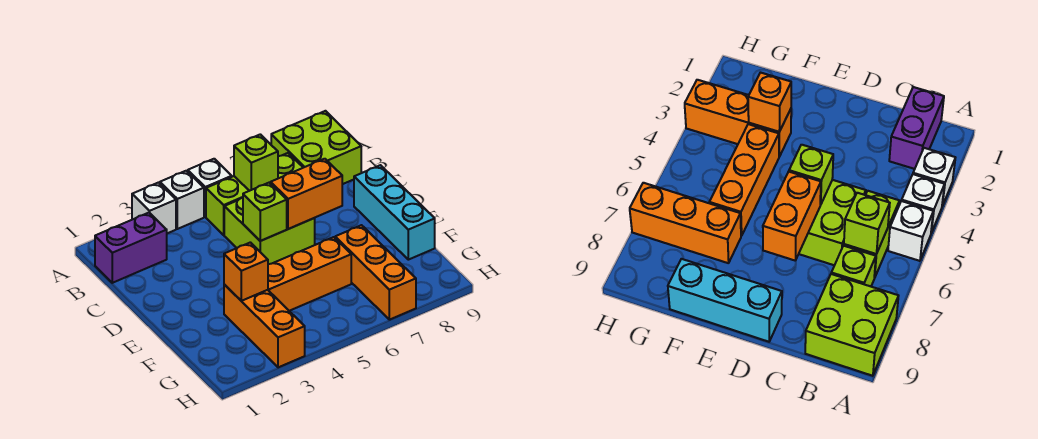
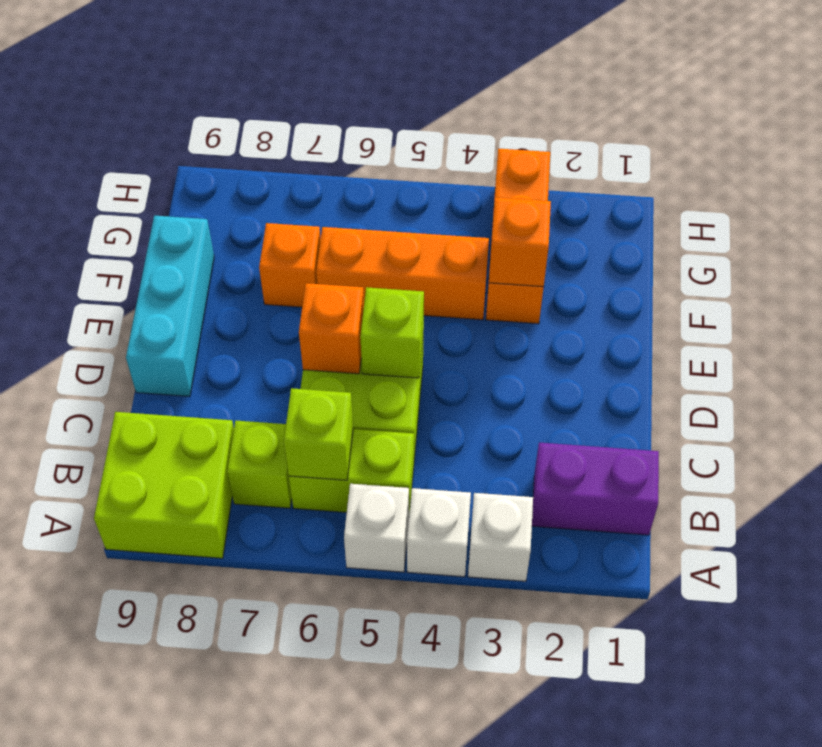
orange brick D6:D7 level 2 -> orange brick D6 level 2
orange brick F7:H7 level 1 -> orange brick F7 level 1

